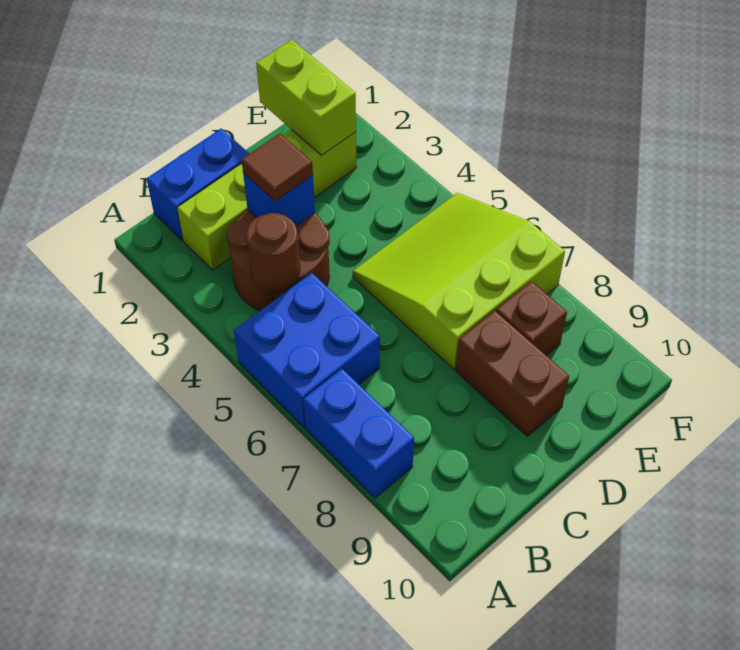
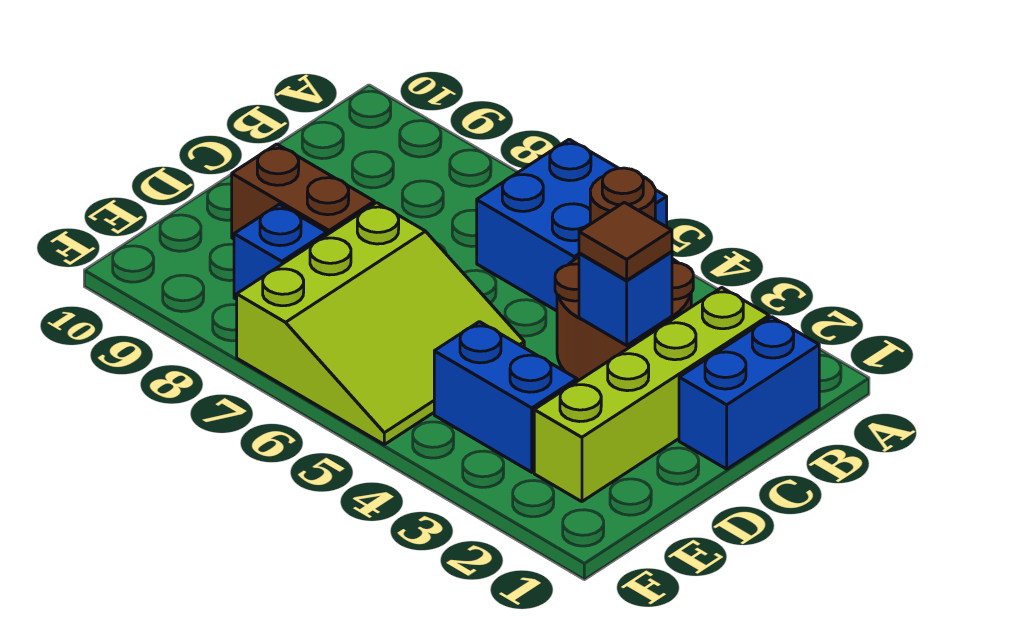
blue brick A7:A8 level 1 -> blue brick E3:E4 level 1
lime brick E1:E2 level 2 -> none
brown brick E8 level 1 -> blue brick E8 level 1

